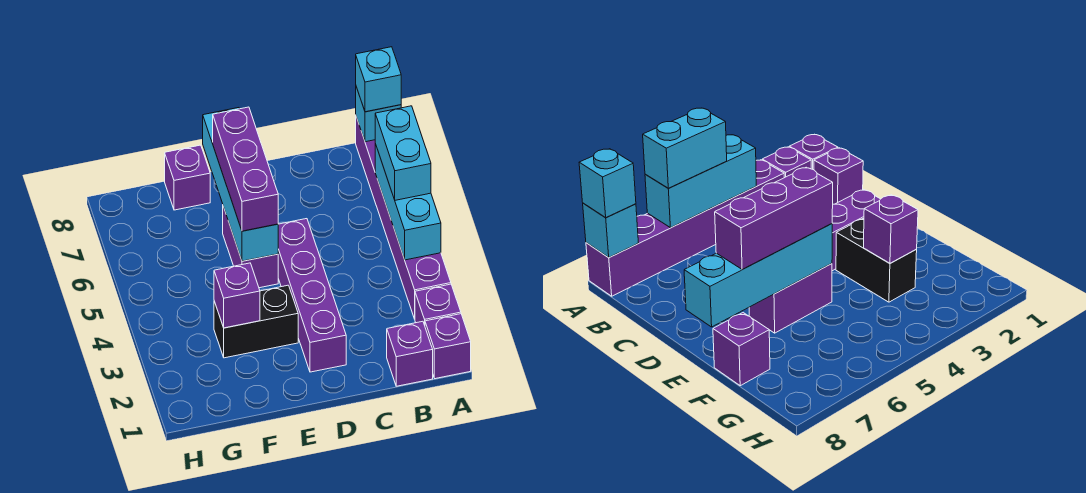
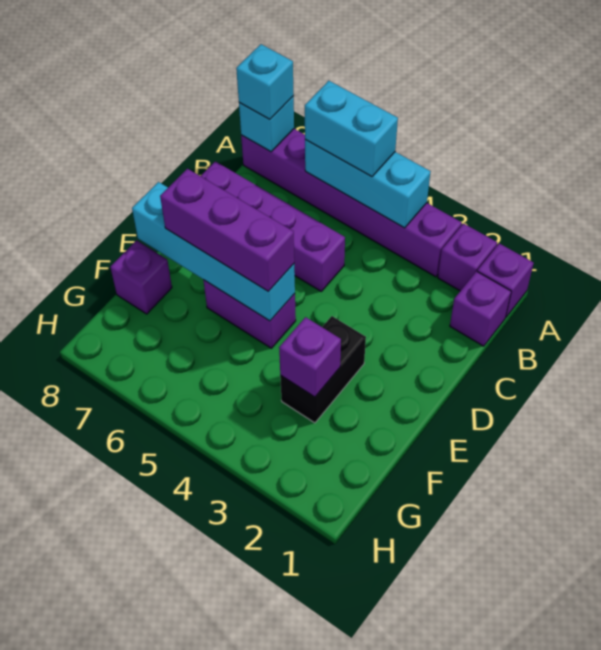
purple brick D2:D5 level 1 -> purple brick C5:C8 level 1

